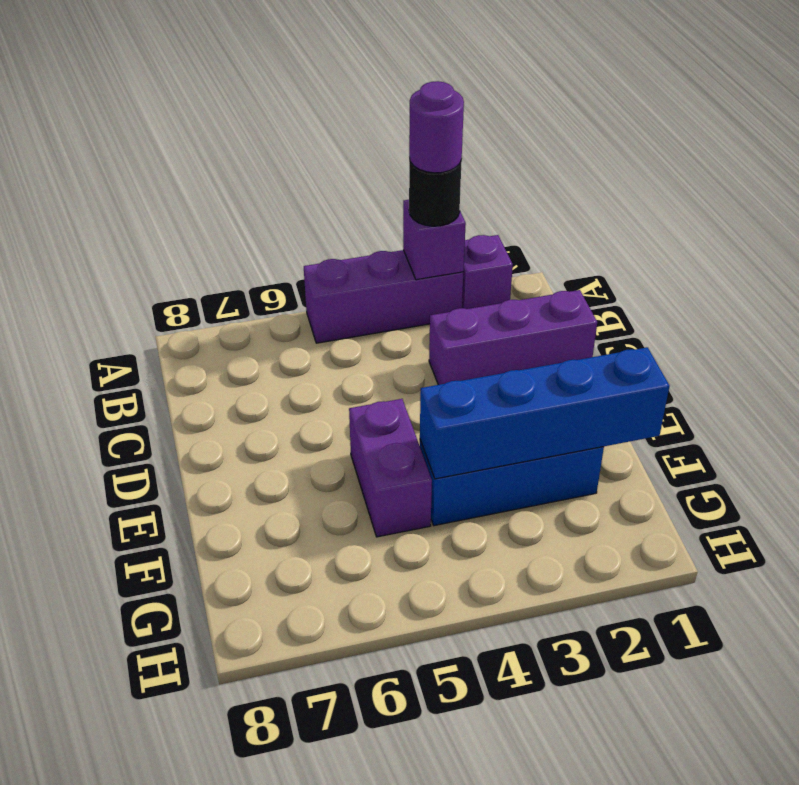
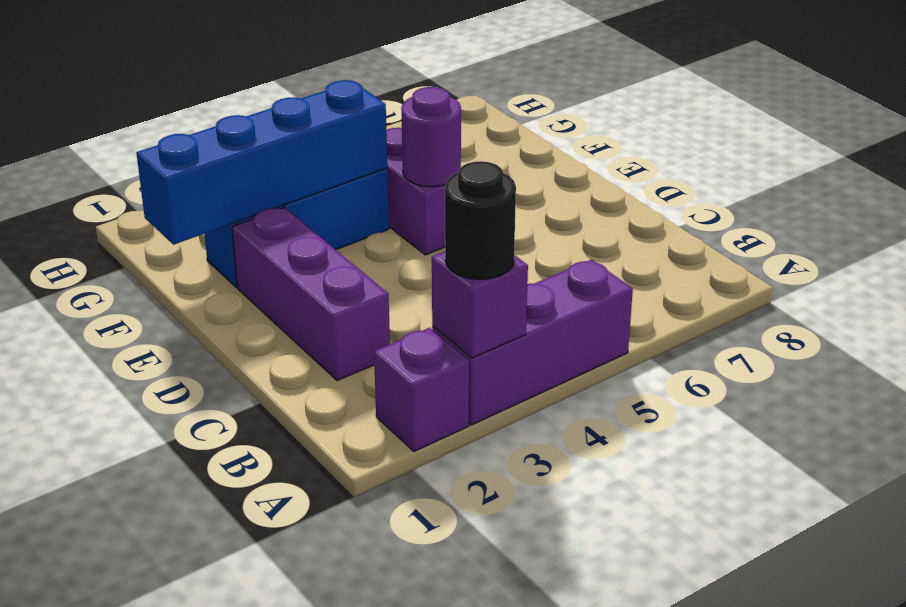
purple round brick A3 level 4 -> purple round brick E5 level 2
purple brick C1:C3 level 1 -> purple brick C2:E2 level 1

